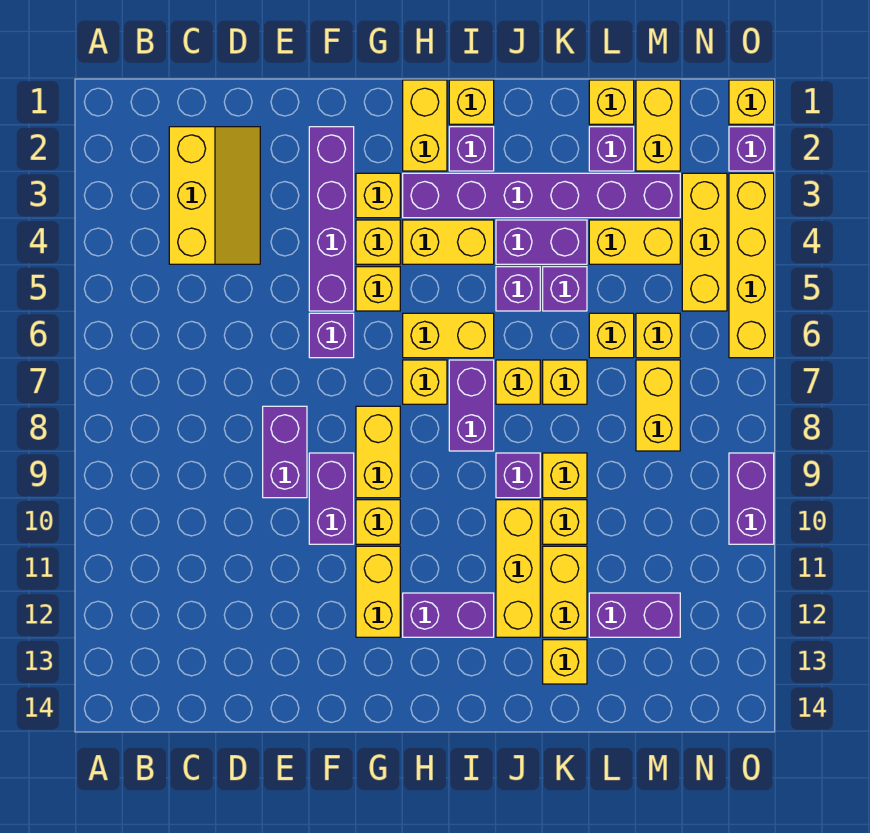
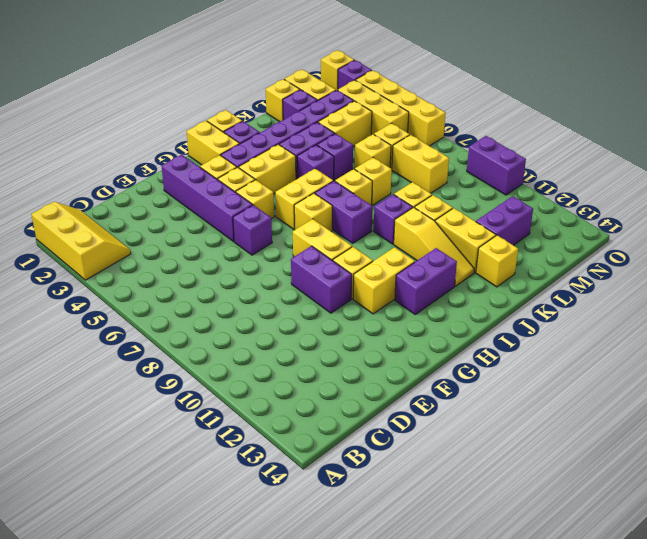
yellow slope C2:D4 level 1 top C -> yellow slope A1:B3 level 1 top A
purple brick E8:E9 level 1 -> none
yellow brick G11:G12 level 1 -> yellow brick G11:H11 level 1
yellow brick J10:J12 level 1 -> yellow slope J10:J12 level 1 top 10

